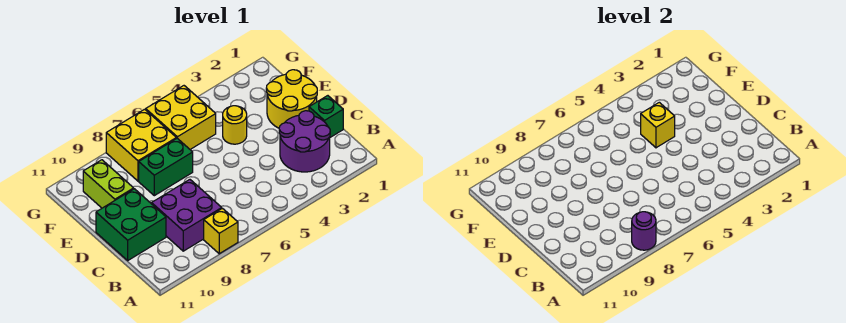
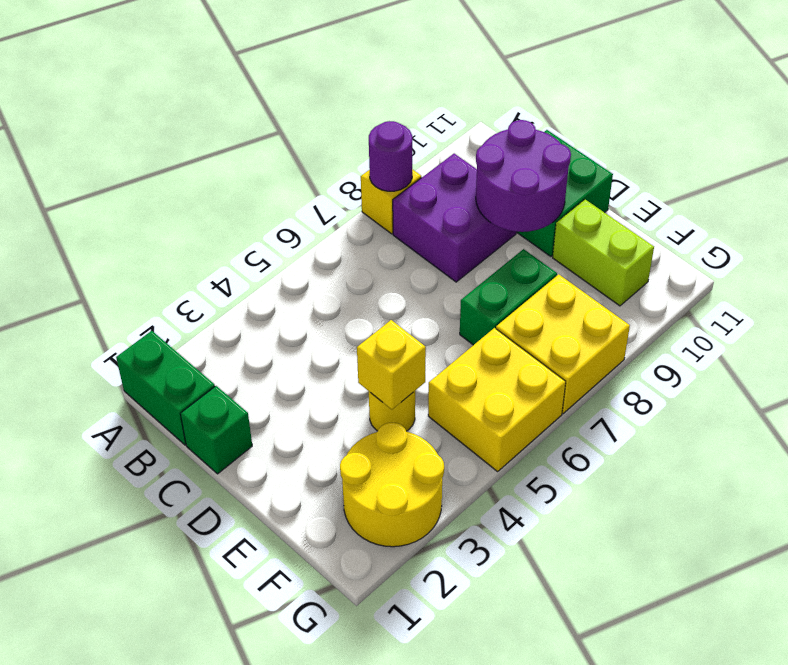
none -> green brick A1:B1 level 1
purple round brick B2:C3 level 1 -> purple round brick C9:D10 level 2
yellow round brick D1:E2 level 1 -> yellow round brick F2:G3 level 1

